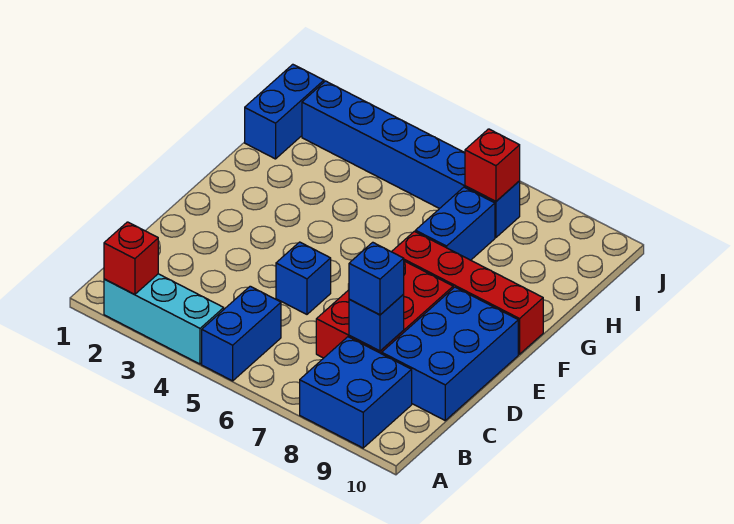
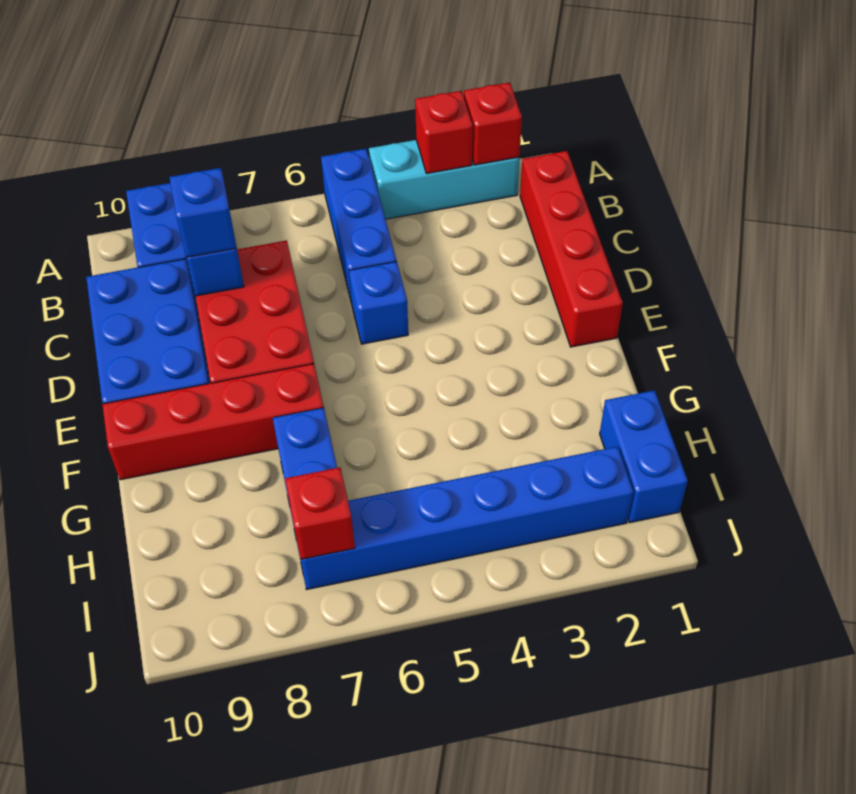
none -> red brick A3 level 2
blue brick A5:B5 level 1 -> blue brick A5:C5 level 1
none -> red brick B1:E1 level 1

